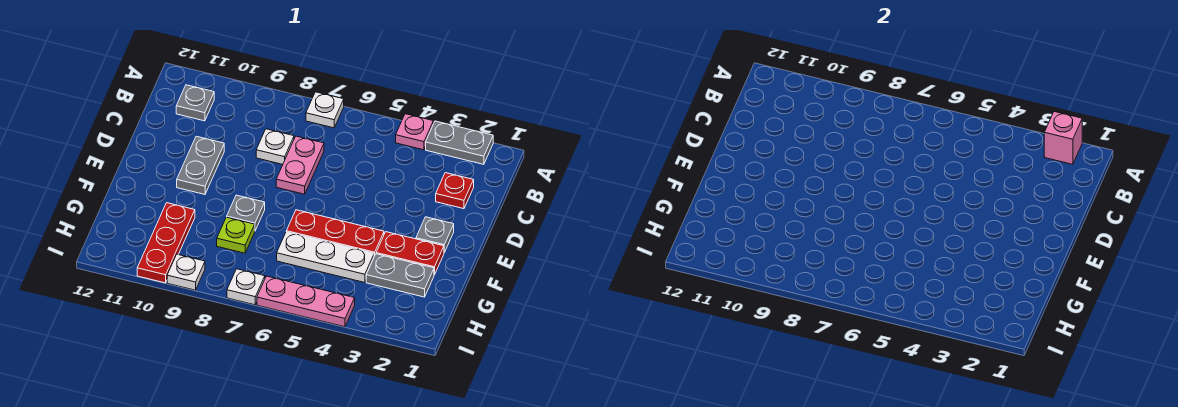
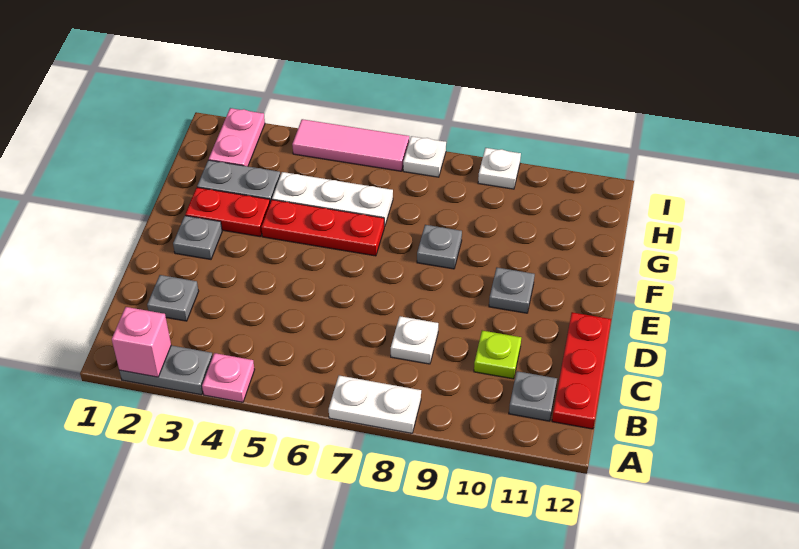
white plate A7 level 1 -> white plate A7:A8 level 1
red plate C2 level 1 -> grey plate C2 level 1
pink plate C7:D7 level 1 -> pink plate H2:I2 level 1
grey plate D10:E10 level 1 -> grey plate E10 level 1
lime plate G8 level 1 -> lime plate C10 level 1
red plate G10:I10 level 1 -> red plate B12:D12 level 1
pink plate I4:I6 level 1 -> pink tile I4:I6 level 1

